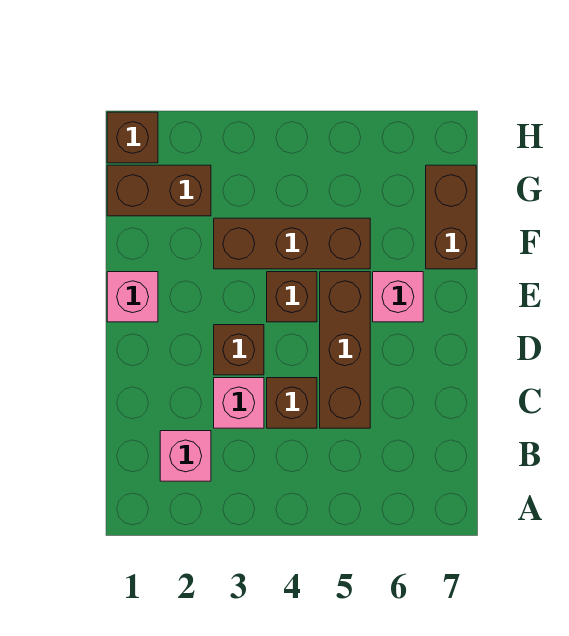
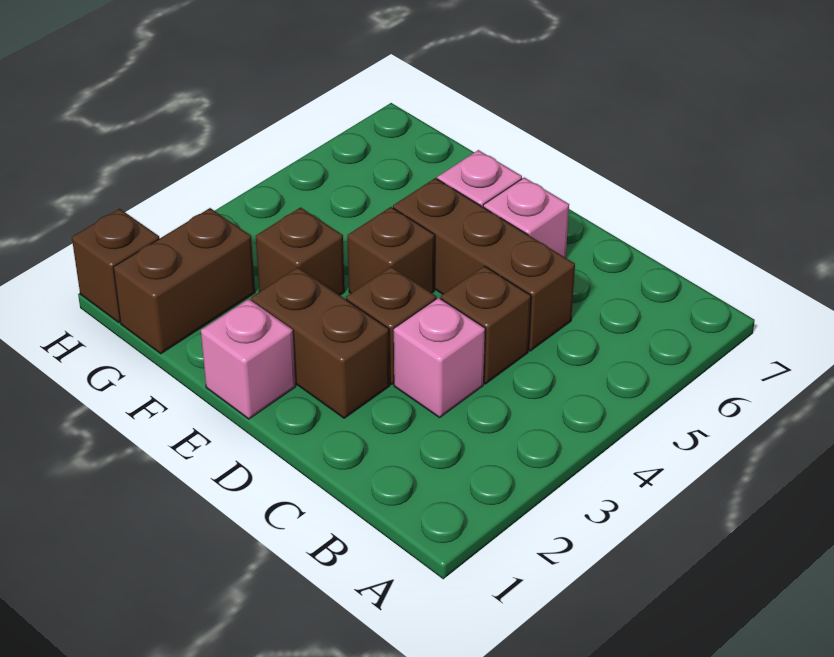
pink brick B2 level 1 -> pink brick D6 level 1
brown brick F3:F5 level 1 -> brown brick F3 level 1
brown brick F7:G7 level 1 -> brown brick D2:E2 level 1

